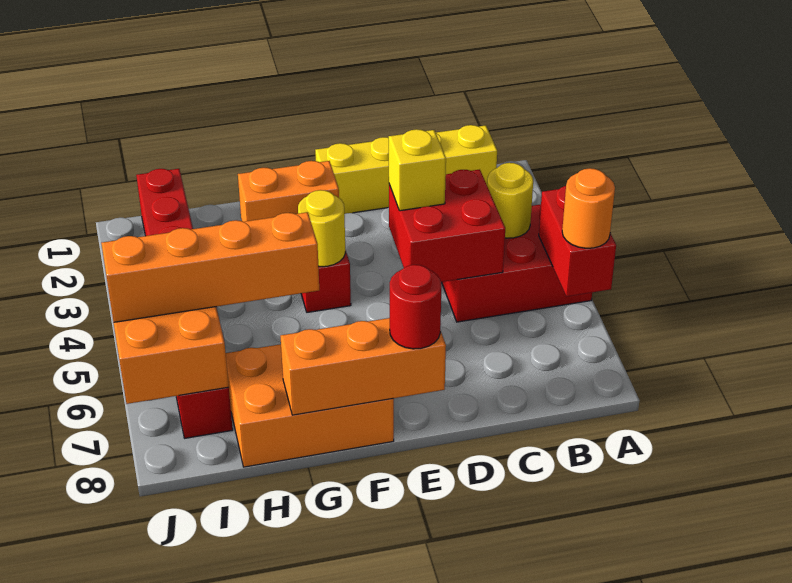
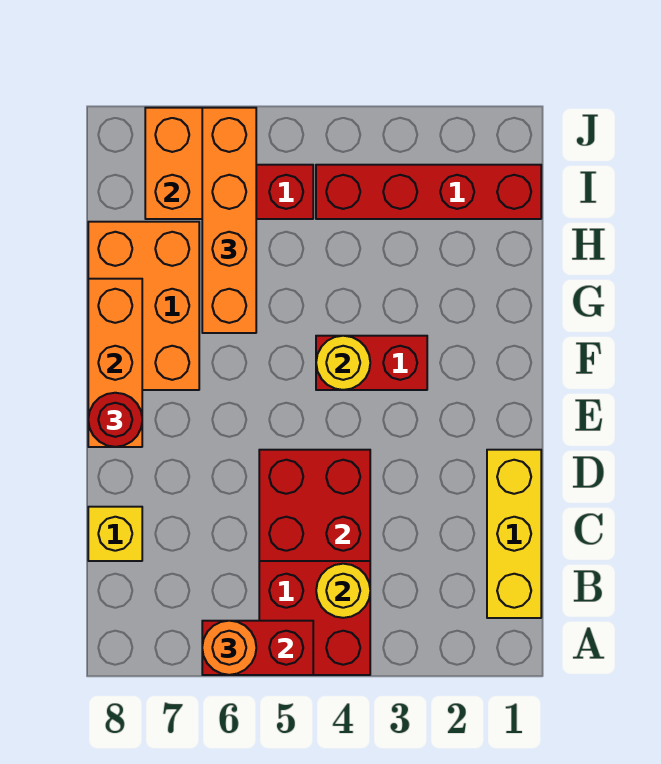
yellow brick B1:E1 level 1 -> yellow brick B1:D1 level 1
yellow brick D4 level 3 -> yellow brick C8 level 1
orange brick F3:G3 level 2 -> none

